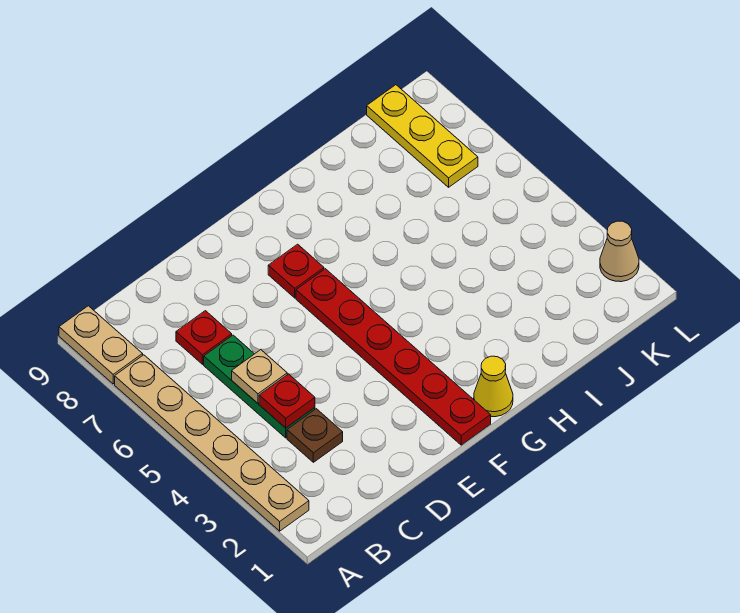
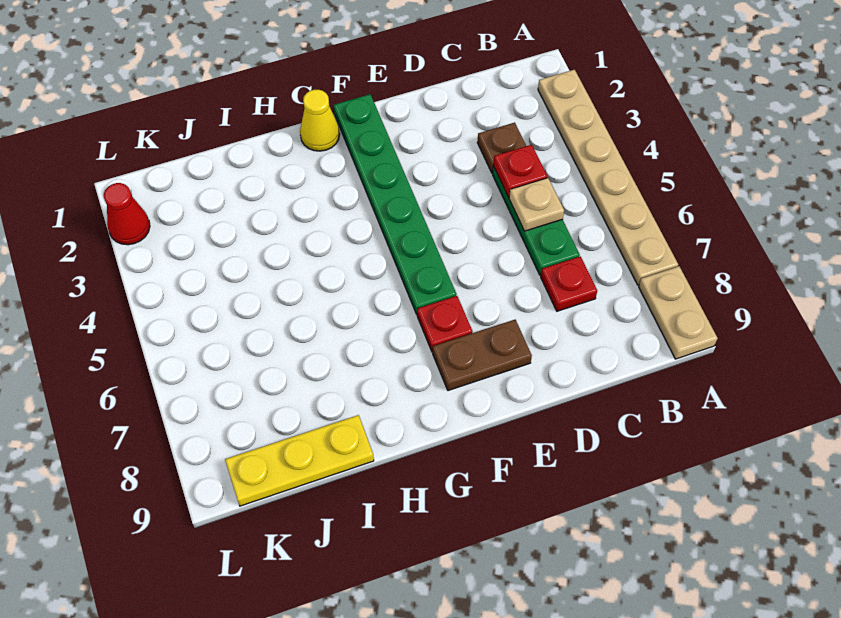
none -> brown plate E8:F8 level 1
red plate F1:F6 level 1 -> green plate F1:F6 level 1
yellow plate K7:K9 level 1 -> yellow plate I9:K9 level 1
tan cone L2 level 1 -> red cone L2 level 1

